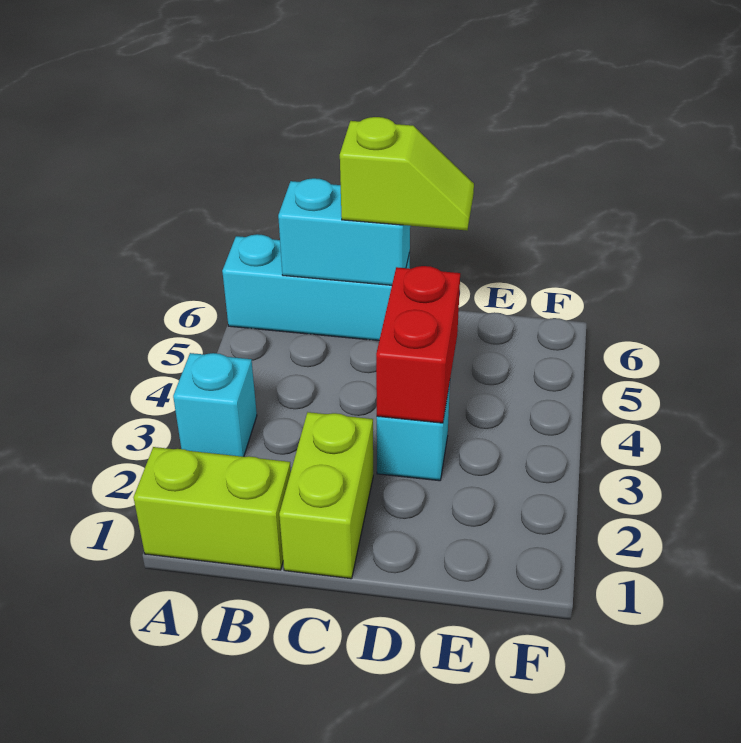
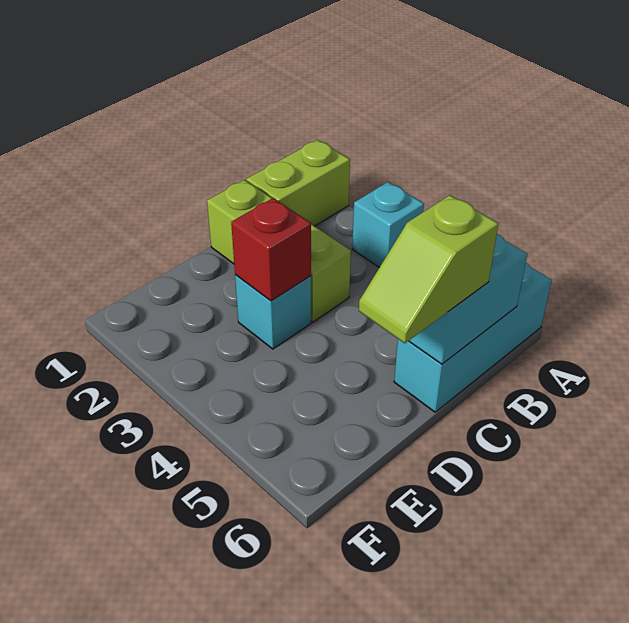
lime brick C1:C2 level 1 -> lime brick C1:C3 level 1
red brick D3:D4 level 2 -> red brick D3 level 2

